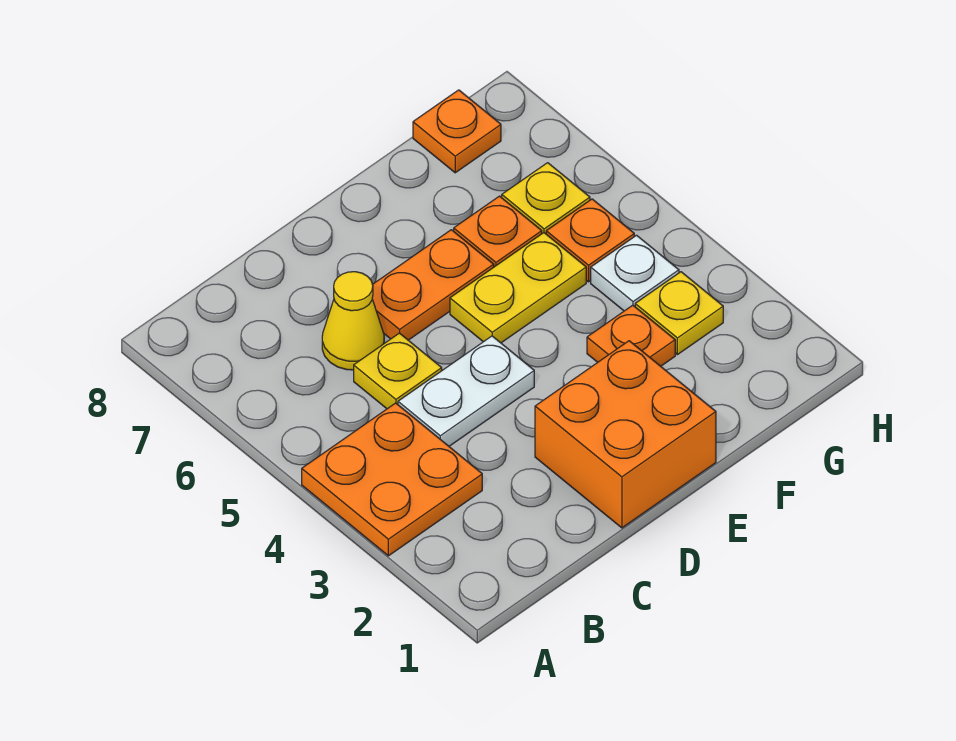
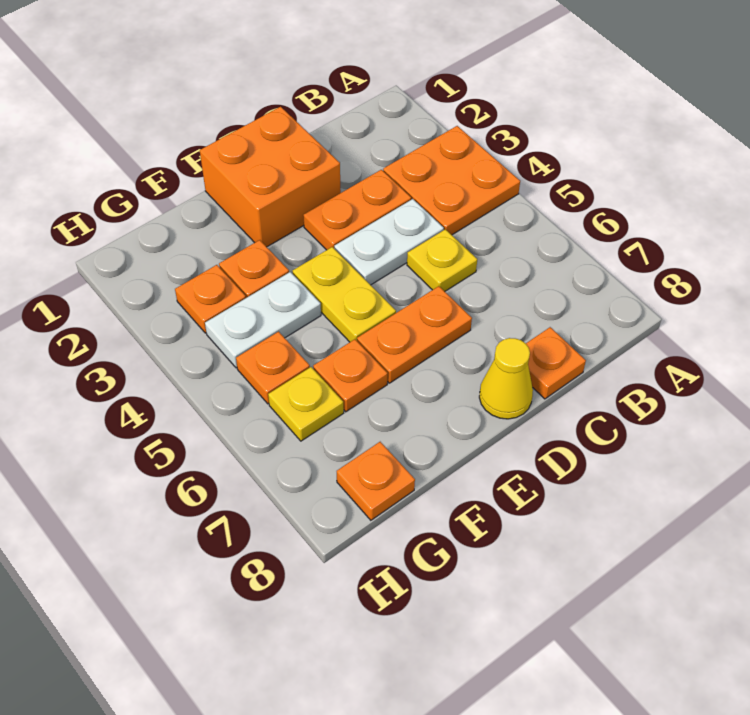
none -> orange plate C3:D3 level 1
yellow cone C6 level 1 -> yellow cone D8 level 1
none -> orange plate C8 level 1
yellow plate E5:F5 level 1 -> yellow plate E4:E5 level 1
yellow plate G3 level 1 -> orange plate G3 level 1
white plate G4 level 1 -> white plate F4:G4 level 1

